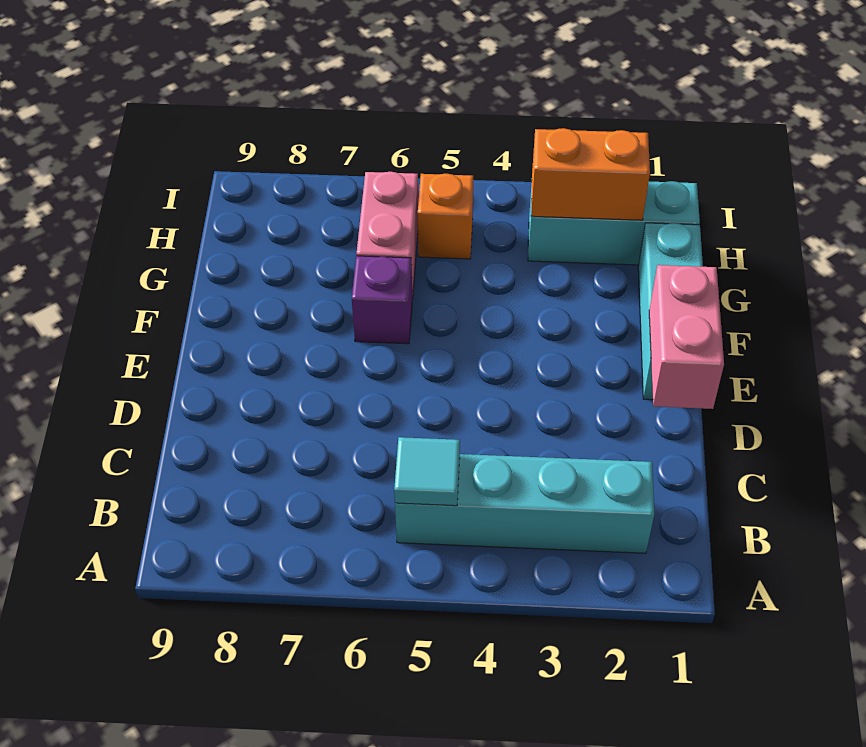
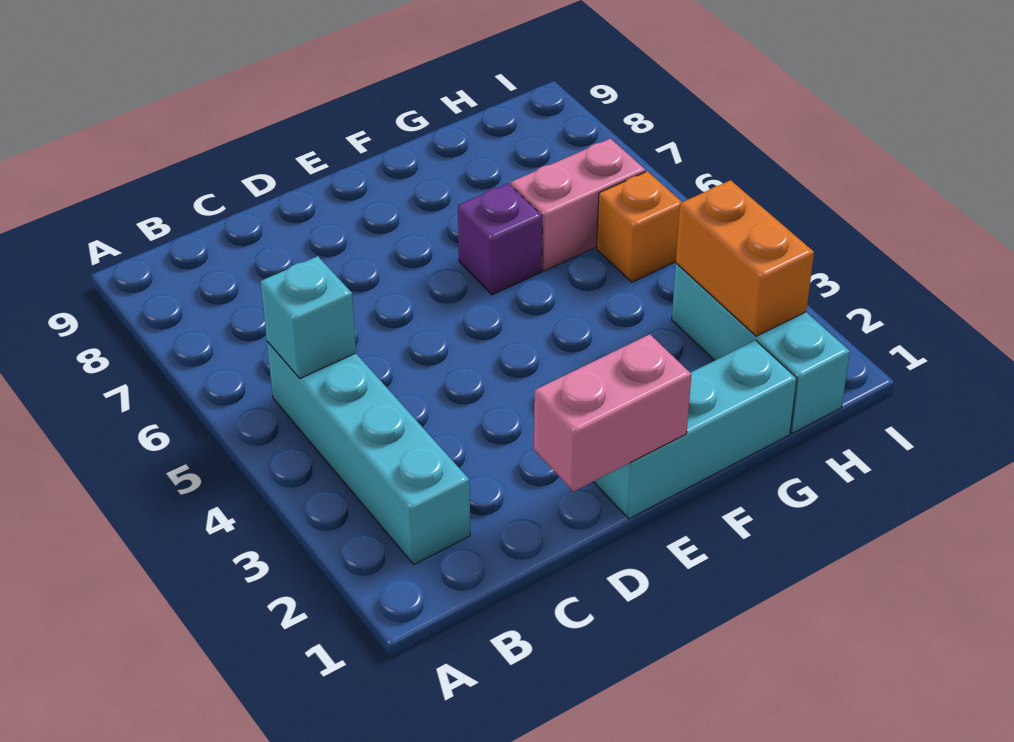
cyan tile B5 level 2 -> cyan brick B5 level 2

